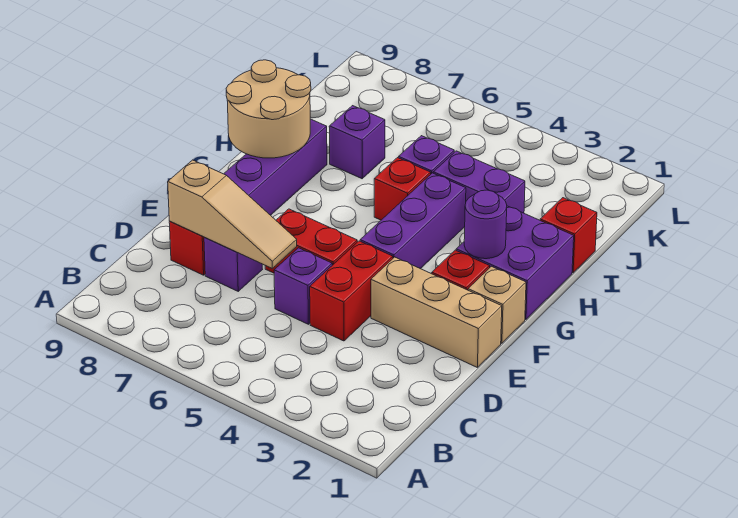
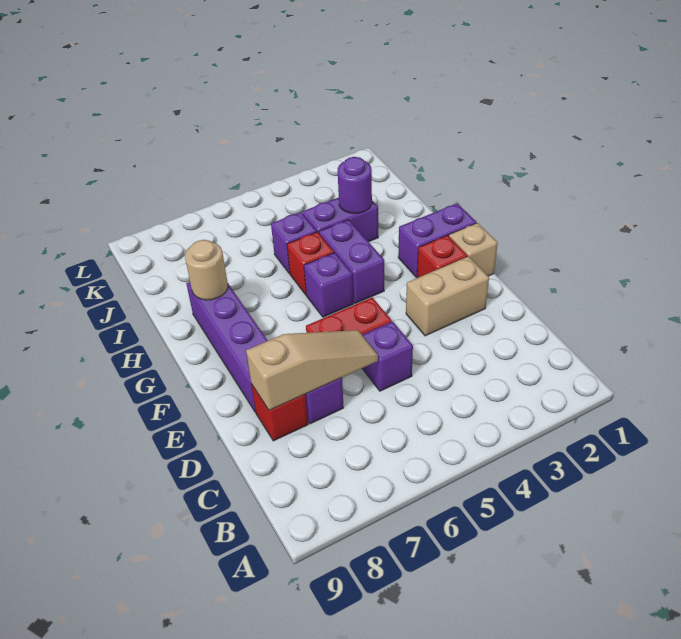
red brick D4:E4 level 1 -> none
tan brick E1:E3 level 1 -> tan brick E2:E3 level 1
purple brick F4:H4 level 1 -> purple brick G4:H4 level 1
purple brick G1:H2 level 1 -> purple brick G1:G2 level 1
purple round brick G2 level 2 -> purple round brick I3 level 2
tan round brick G8:H9 level 2 -> tan round brick H8 level 2
red brick I1 level 1 -> none
purple brick I7 level 1 -> purple brick G5 level 1

